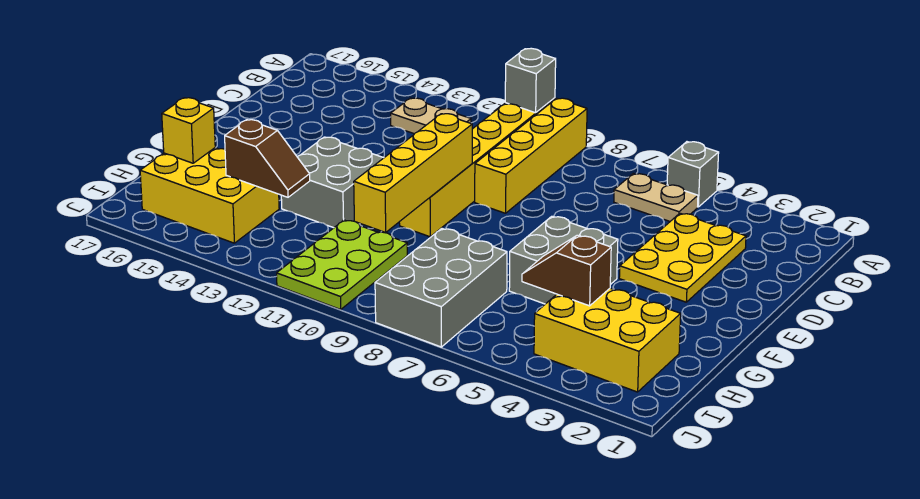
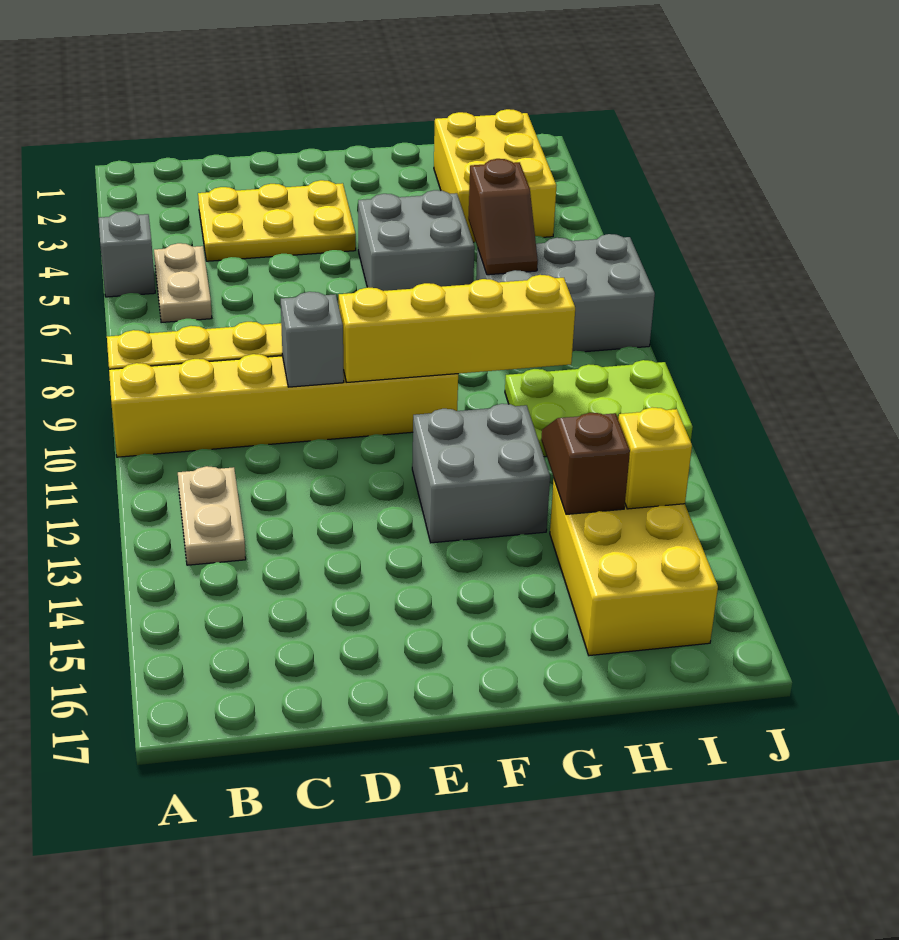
grey brick A10 level 2 -> grey brick D10 level 2
brown slope H4:H5 level 2 top 4 -> brown slope H6:H7 level 2 top 6
yellow brick H16 level 2 -> yellow brick I14 level 2

